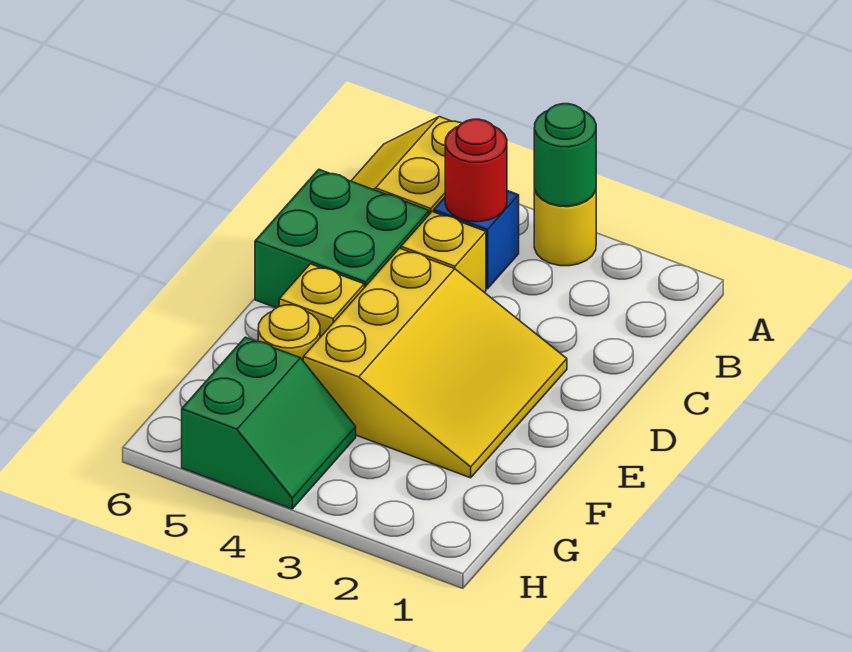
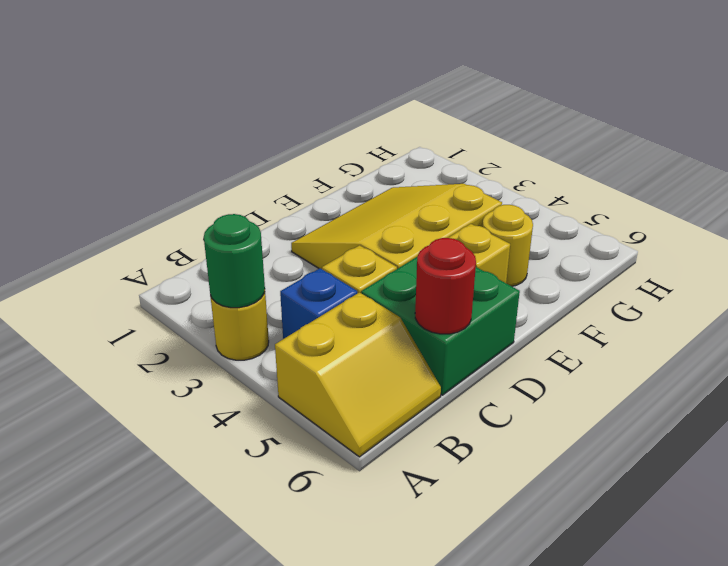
red round brick B4 level 2 -> red round brick C6 level 2
green slope G4:H5 level 1 top 5 -> none

